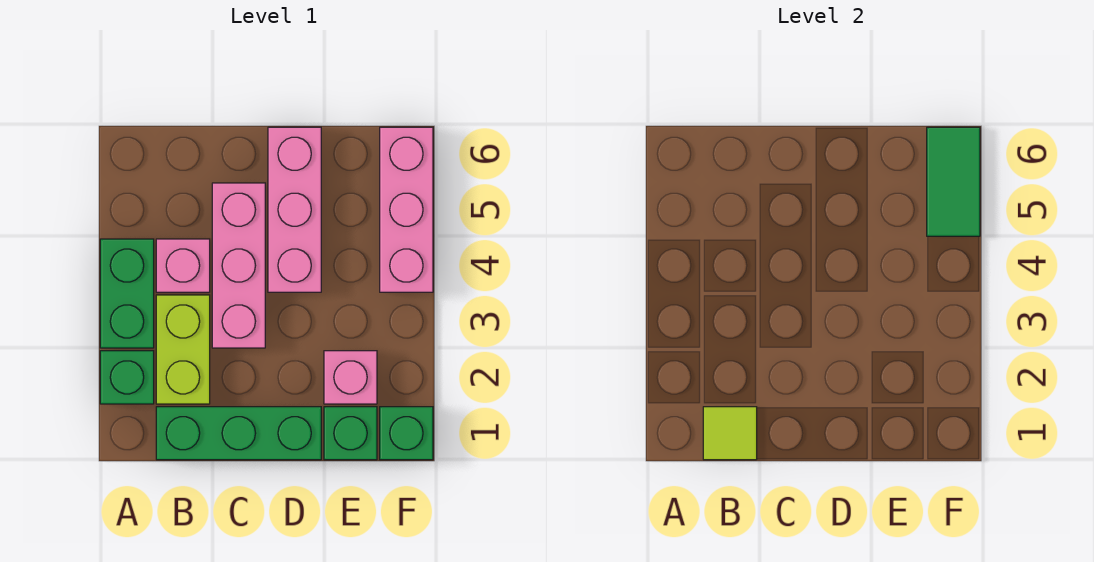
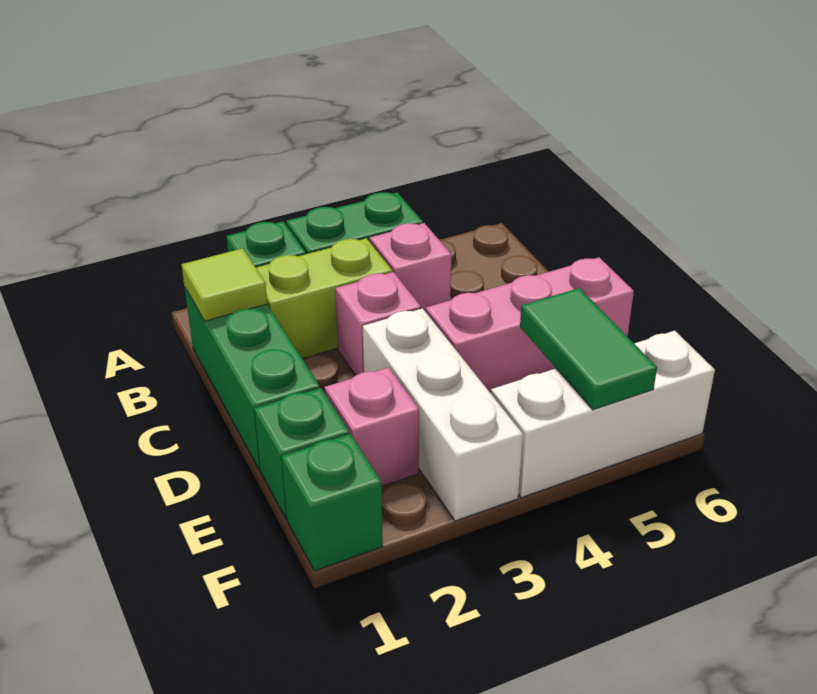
pink brick C3:C5 level 1 -> pink brick C3 level 1
none -> white brick D3:F3 level 1
pink brick F4:F6 level 1 -> white brick F4:F6 level 1
green tile F5:F6 level 2 -> green tile E5:F5 level 2

